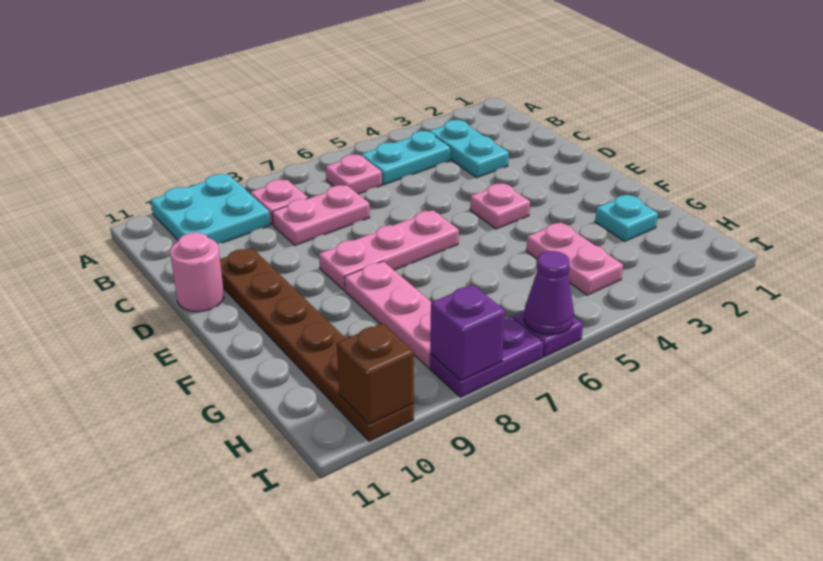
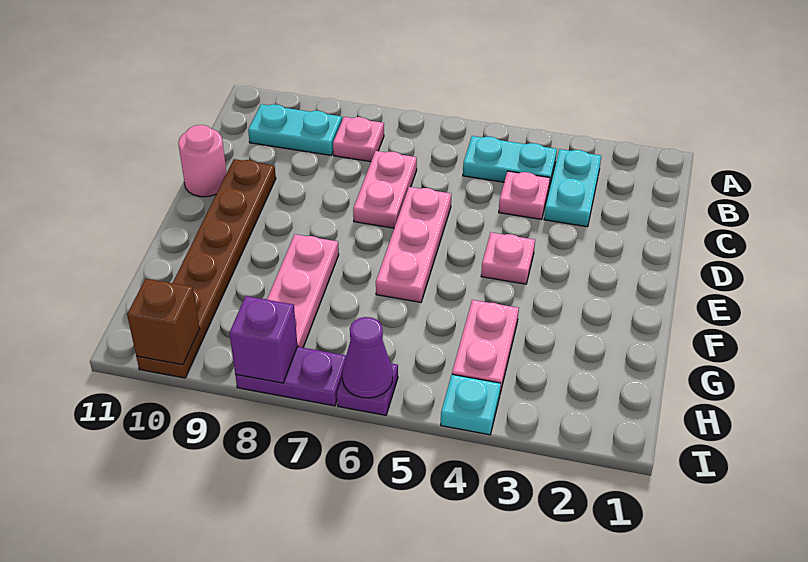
cyan plate A9:B10 level 1 -> cyan plate B9:B10 level 1
pink plate B6 level 1 -> pink plate C4 level 1
pink plate C7:C8 level 1 -> pink plate C7:D7 level 1
pink plate E6:E8 level 1 -> pink plate D6:F6 level 1
cyan plate G2 level 1 -> cyan plate I4 level 1

